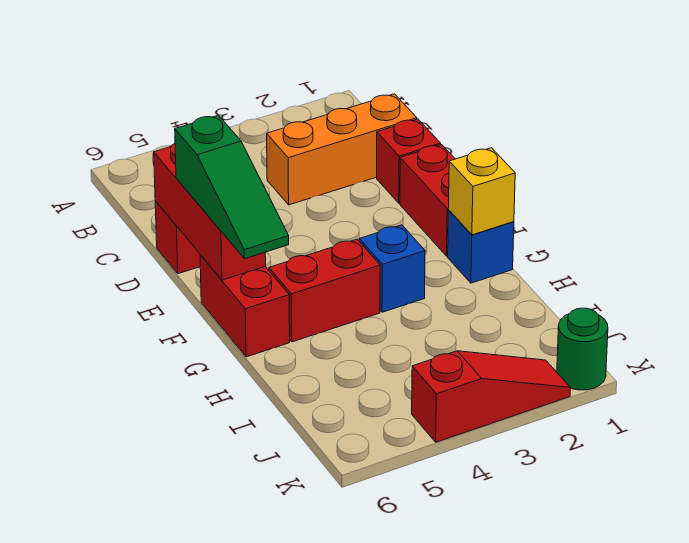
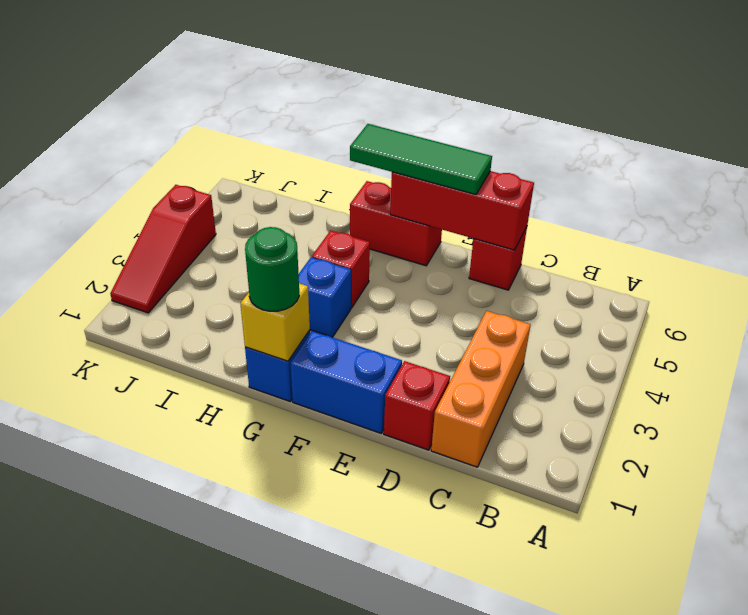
red brick E1:F1 level 1 -> blue brick E1:F1 level 1
green slope E6:G6 level 3 top E -> green tile E6:G6 level 3
red brick G4:G5 level 1 -> red brick G4 level 1
green round brick K1 level 1 -> green round brick G1 level 3

